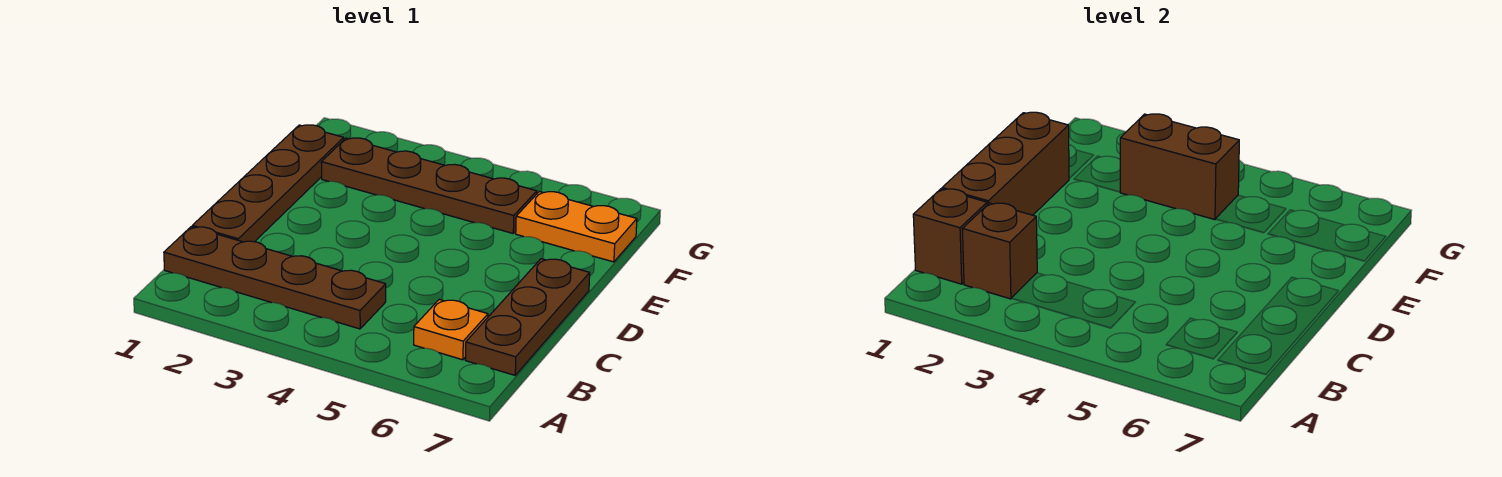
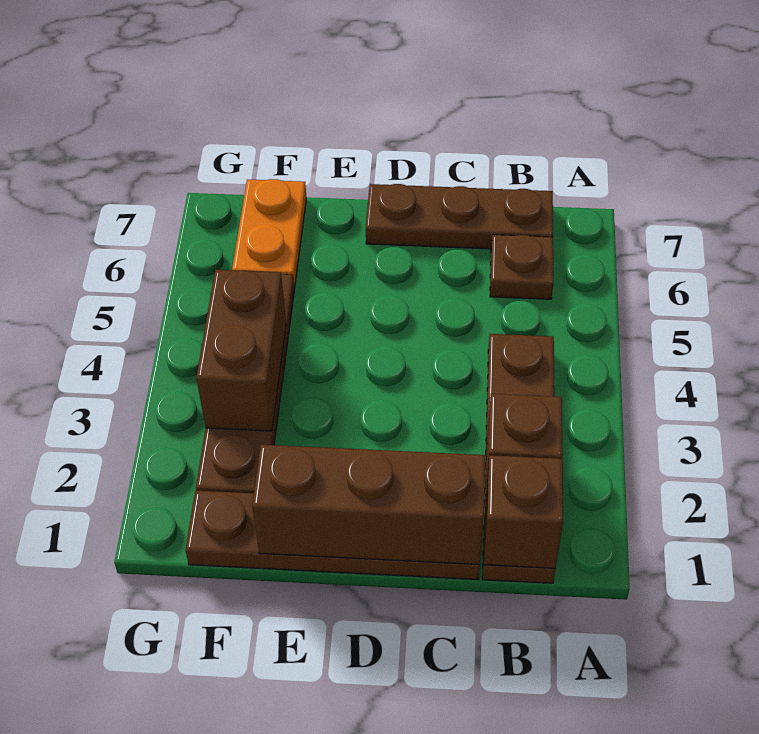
orange plate B6 level 1 -> brown plate B6 level 1

